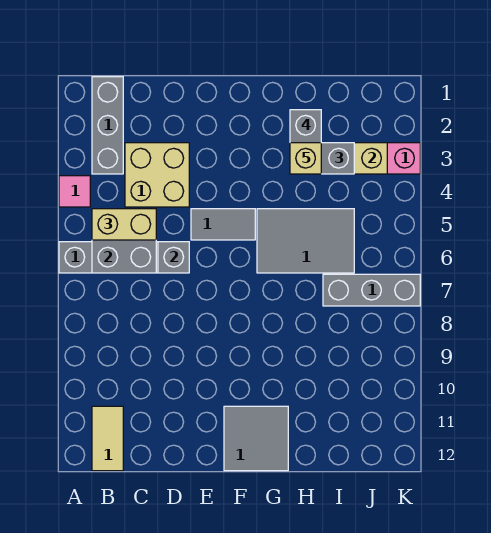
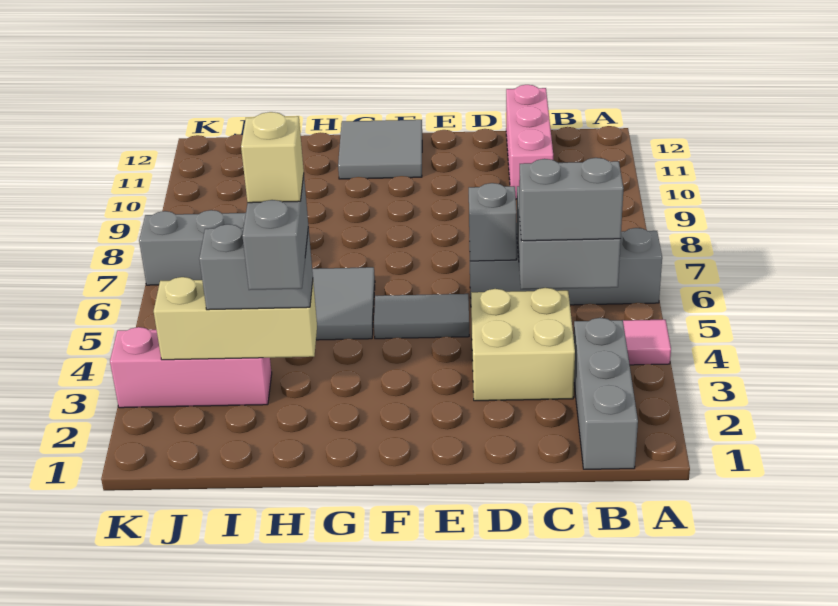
tan brick B5:C5 level 3 -> grey brick B5:C5 level 3
tan tile B11:B12 level 1 -> none
none -> pink brick C10:C12 level 1

